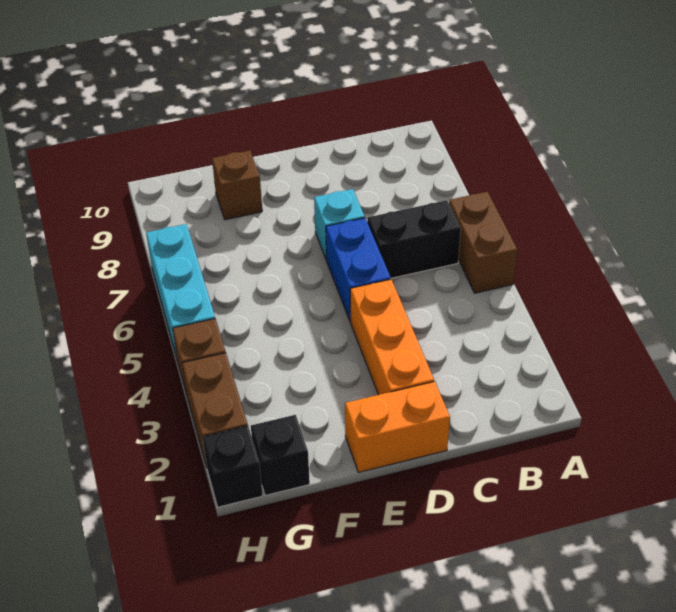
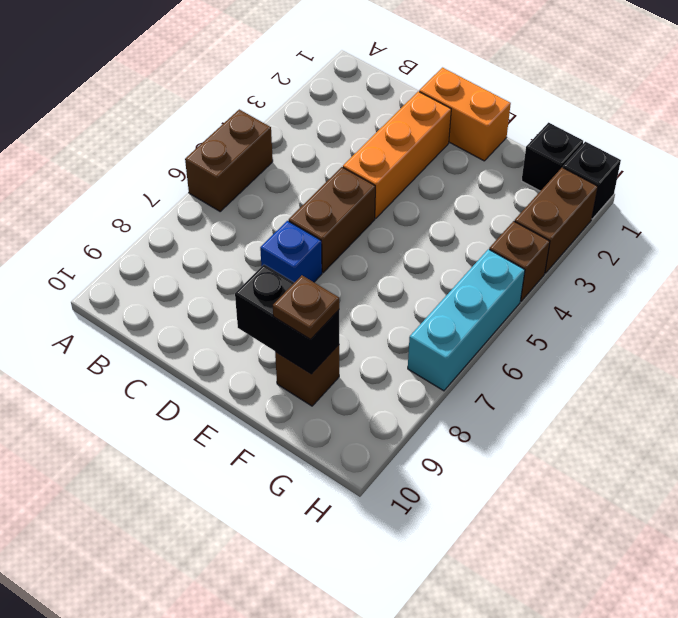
black brick B6:C6 level 1 -> black brick E9:F9 level 2
blue brick D5:D6 level 1 -> brown brick D5:D6 level 1
cyan brick D7 level 1 -> blue brick D7 level 1
none -> brown plate F9 level 3

